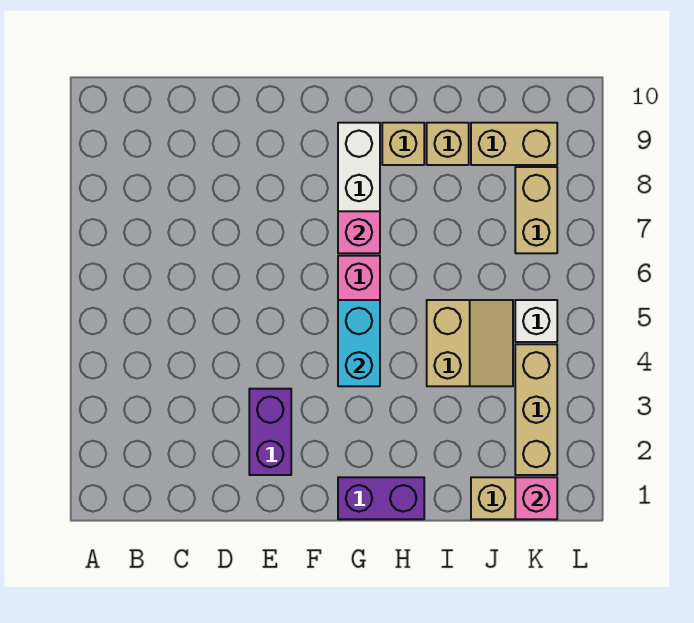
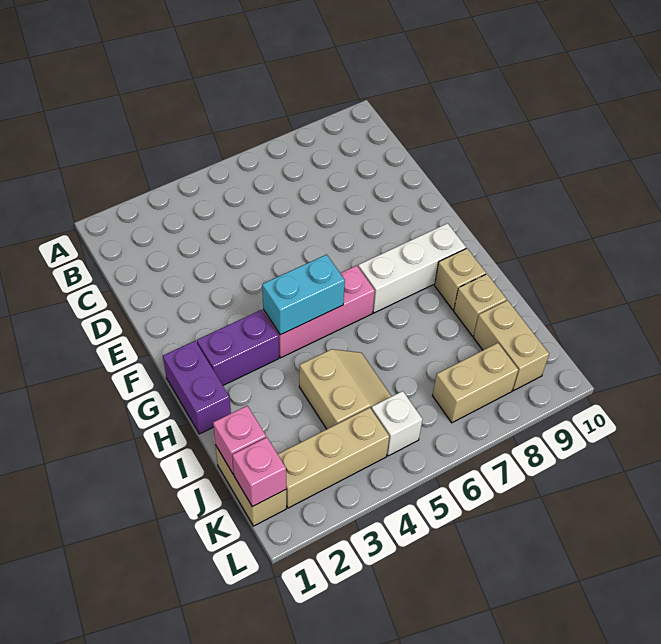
purple brick E2:E3 level 1 -> purple brick G2:G3 level 1
pink brick G7 level 2 -> pink brick J1 level 2
tan slope I4:J5 level 1 top I -> tan slope I4:J5 level 1 top 4

